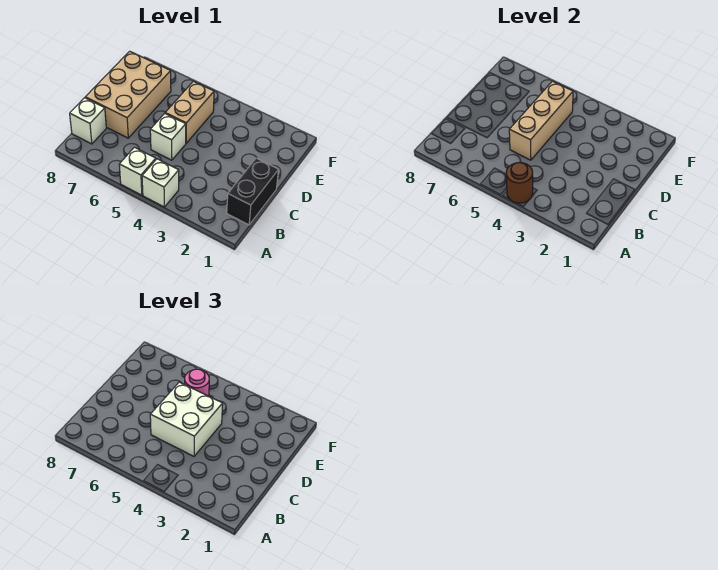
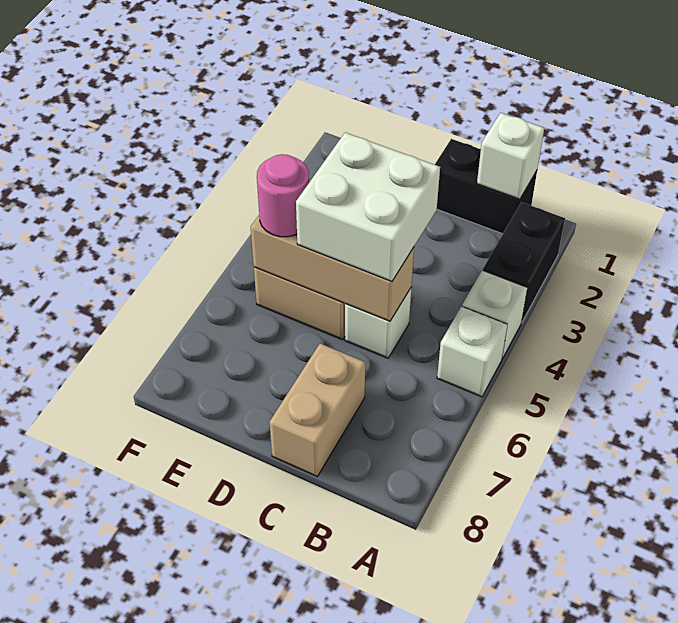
none -> black brick A2:A3 level 1
brown round brick A4 level 2 -> none
white brick B8 level 1 -> white brick B1 level 2
tan brick C7:E8 level 1 -> tan brick C7:C8 level 1

